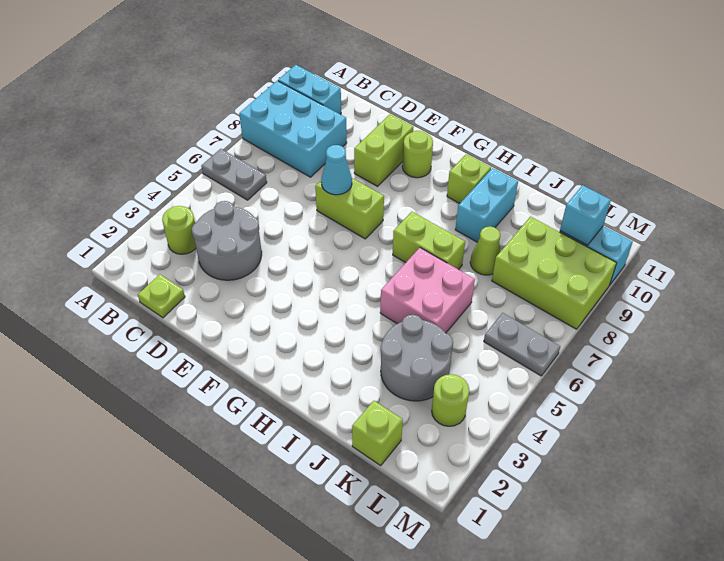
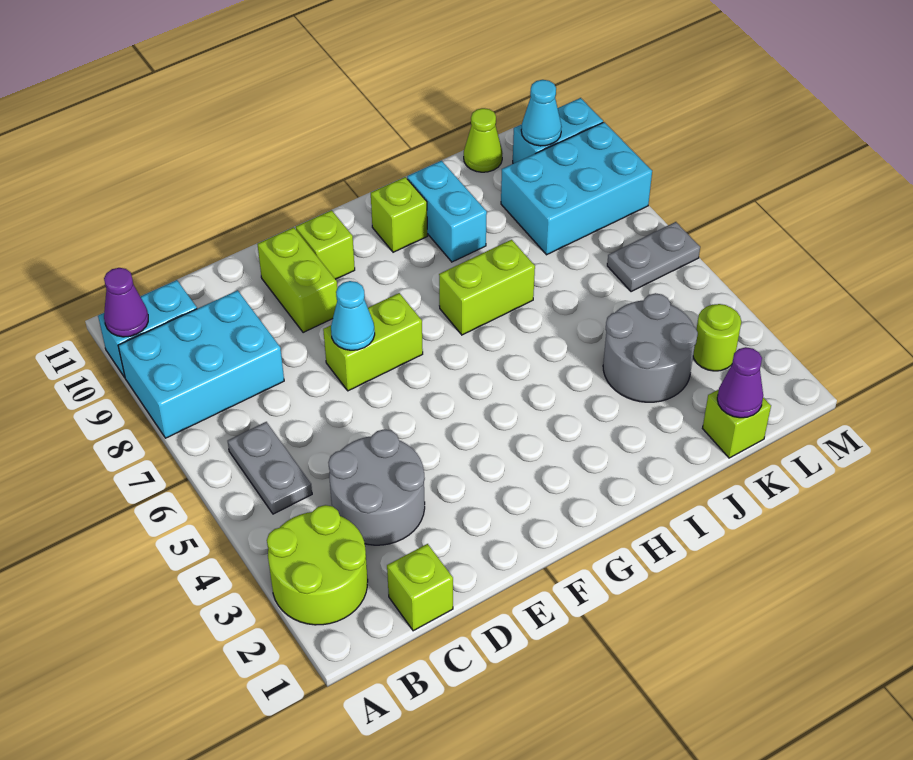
grey plate A6:B6 level 1 -> grey plate B5:B6 level 1
none -> purple cone A10 level 2
lime round brick B3 level 1 -> lime round brick A2:B3 level 1
lime plate C1 level 1 -> lime brick C1 level 1
lime round brick F10 level 1 -> lime brick F10 level 1
pink brick I5:J6 level 1 -> none
lime cone J8 level 1 -> lime cone K11 level 1
none -> purple cone K1 level 2
lime brick K8:M9 level 1 -> cyan brick K8:M9 level 1
cyan brick L10 level 2 -> cyan cone L10 level 2

